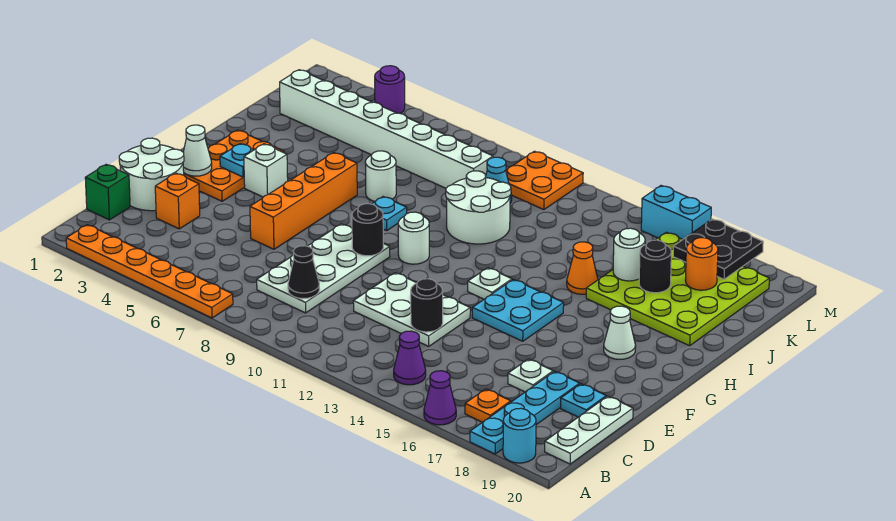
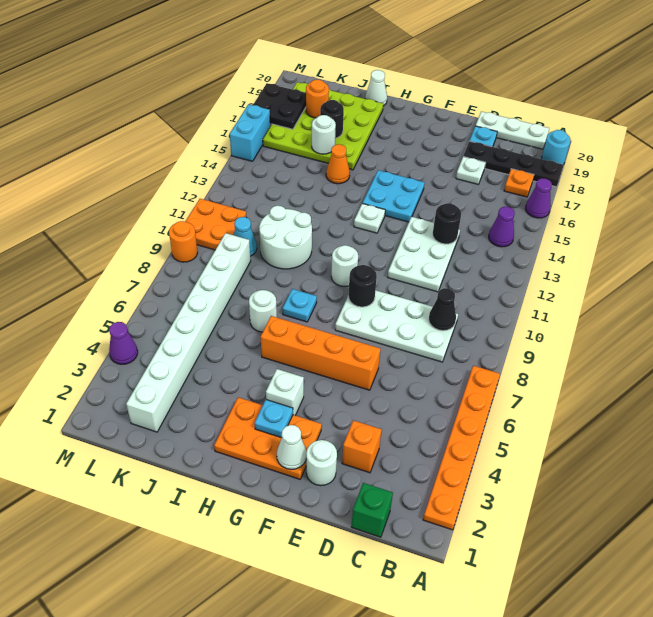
cyan plate A18:D18 level 1 -> black plate A18:D18 level 1
white round brick D1:E2 level 1 -> white round brick E2 level 1
white cone G18 level 1 -> white cone I20 level 1
purple round brick M4 level 1 -> purple cone M4 level 1
none -> orange round brick M9 level 1

